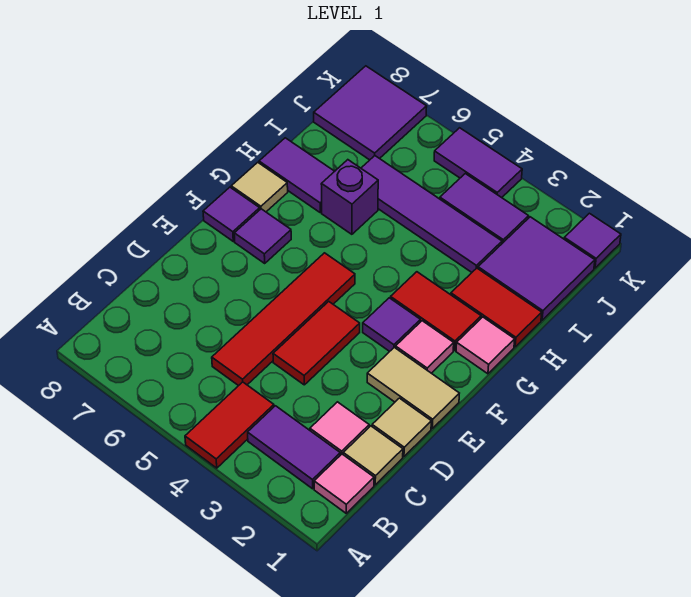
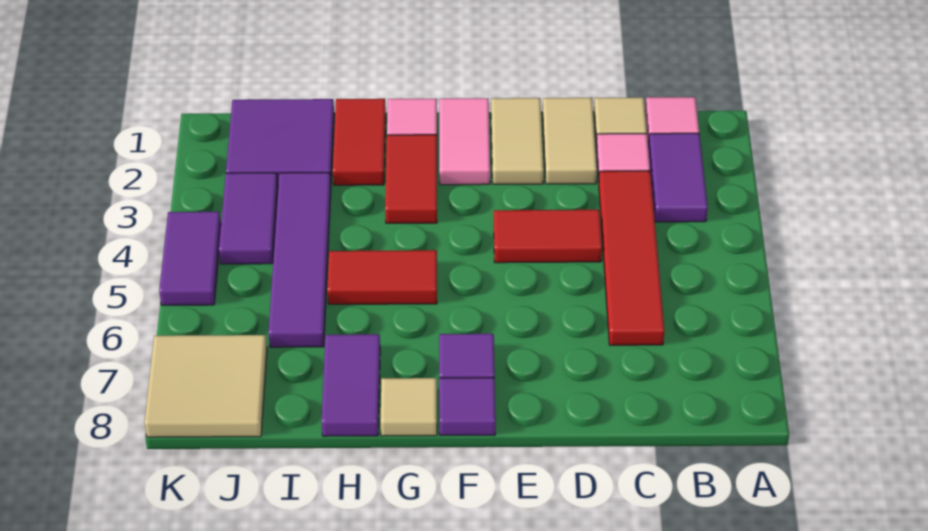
red tile A4:B4 level 1 -> red tile G5:H5 level 1
red tile C5:F5 level 1 -> red tile C3:C6 level 1
tan tile D1 level 1 -> tan tile D1:D2 level 1
pink tile F2 level 1 -> pink tile F1:F2 level 1
purple tile F3 level 1 -> none
purple brick H6 level 1 -> none
purple tile J7:K8 level 1 -> tan tile J7:K8 level 1
purple tile K1 level 1 -> none

